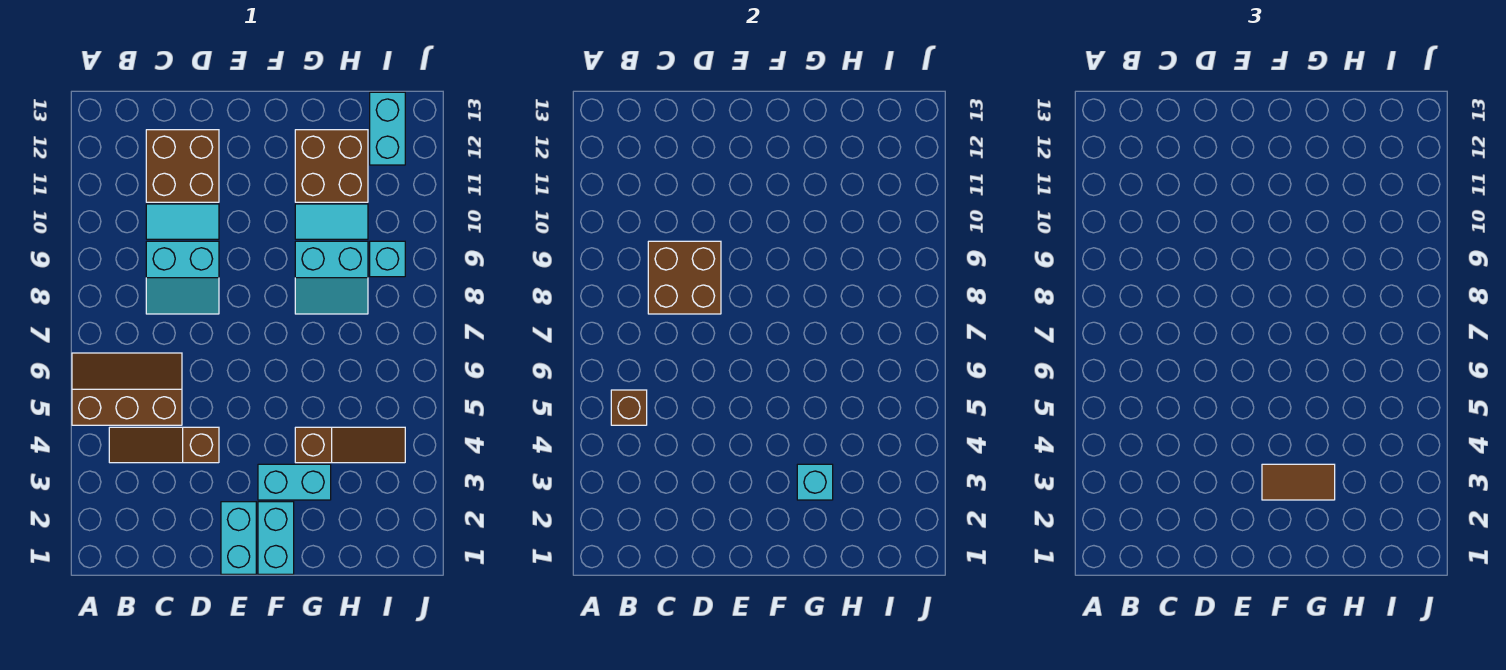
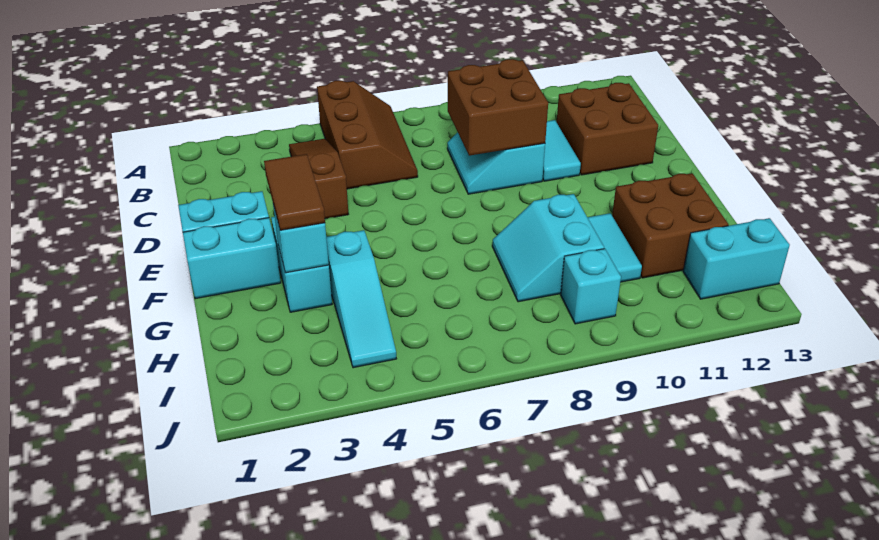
brown brick B5 level 2 -> none
brown slope G4:I4 level 1 top G -> cyan slope G4:I4 level 1 top G

